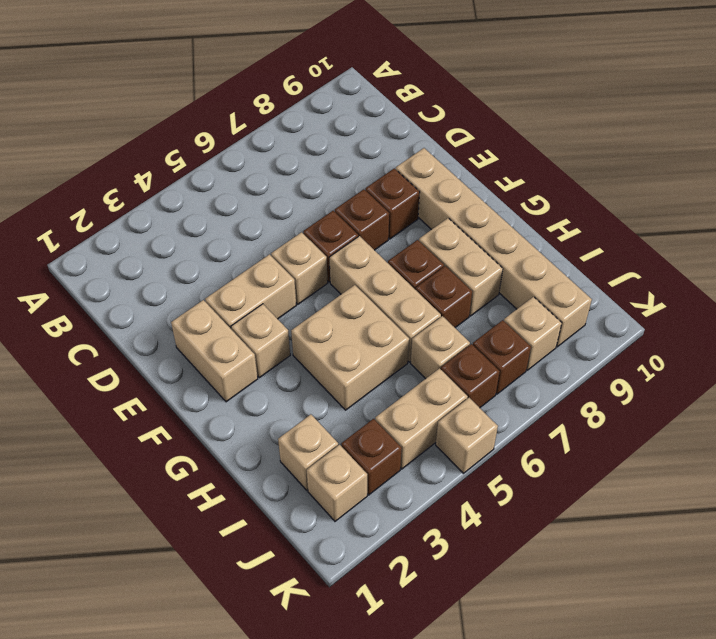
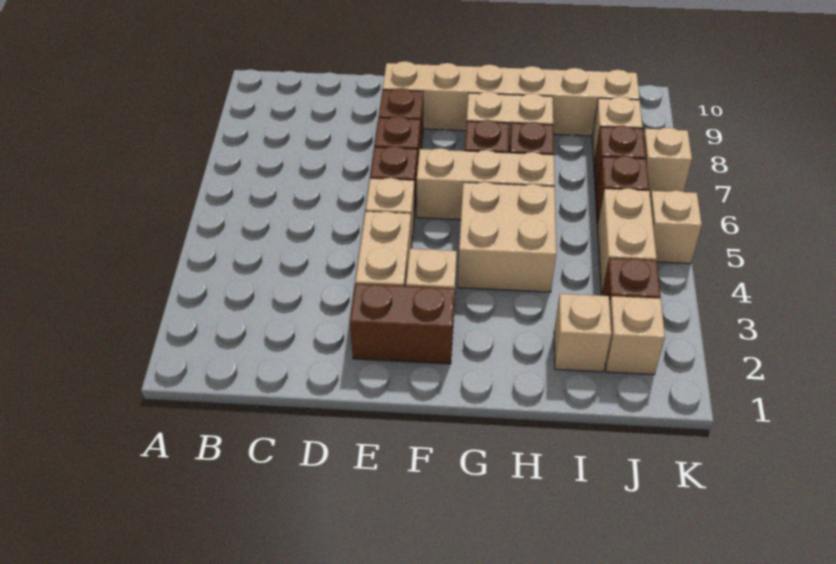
tan brick E2:F2 level 1 -> brown brick E2:F2 level 1
tan brick I6 level 1 -> tan brick K7 level 1

